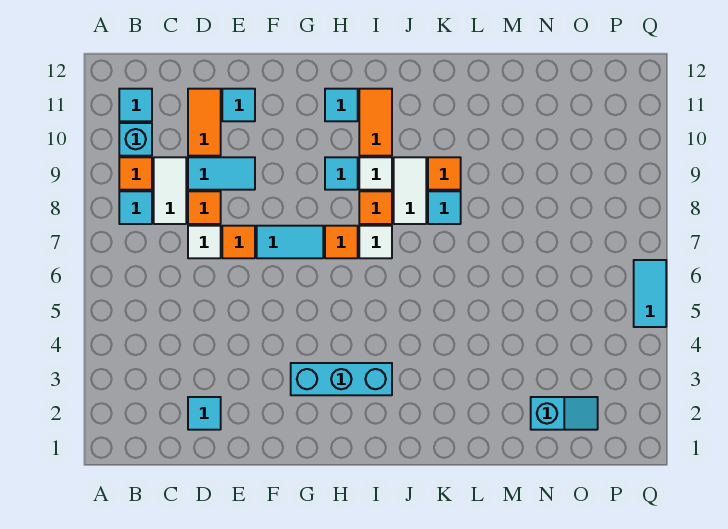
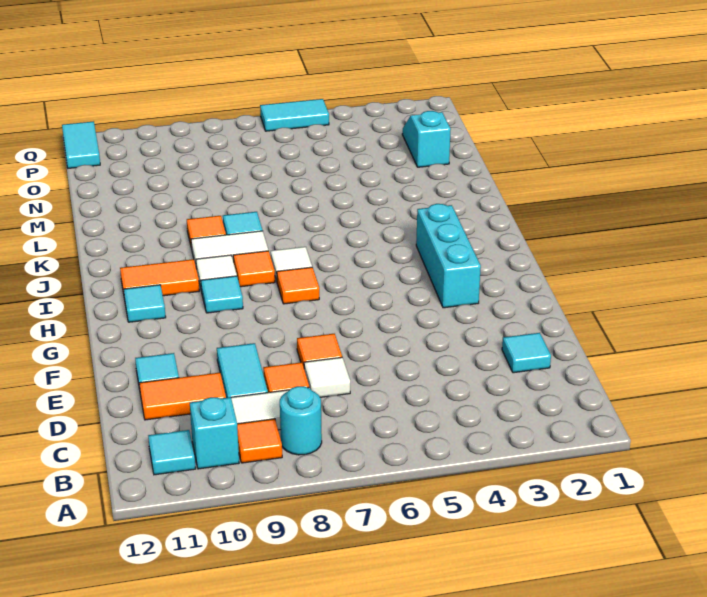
cyan tile B8 level 1 -> cyan round brick B8 level 1
cyan tile F7:G7 level 1 -> cyan tile P12:Q12 level 1

